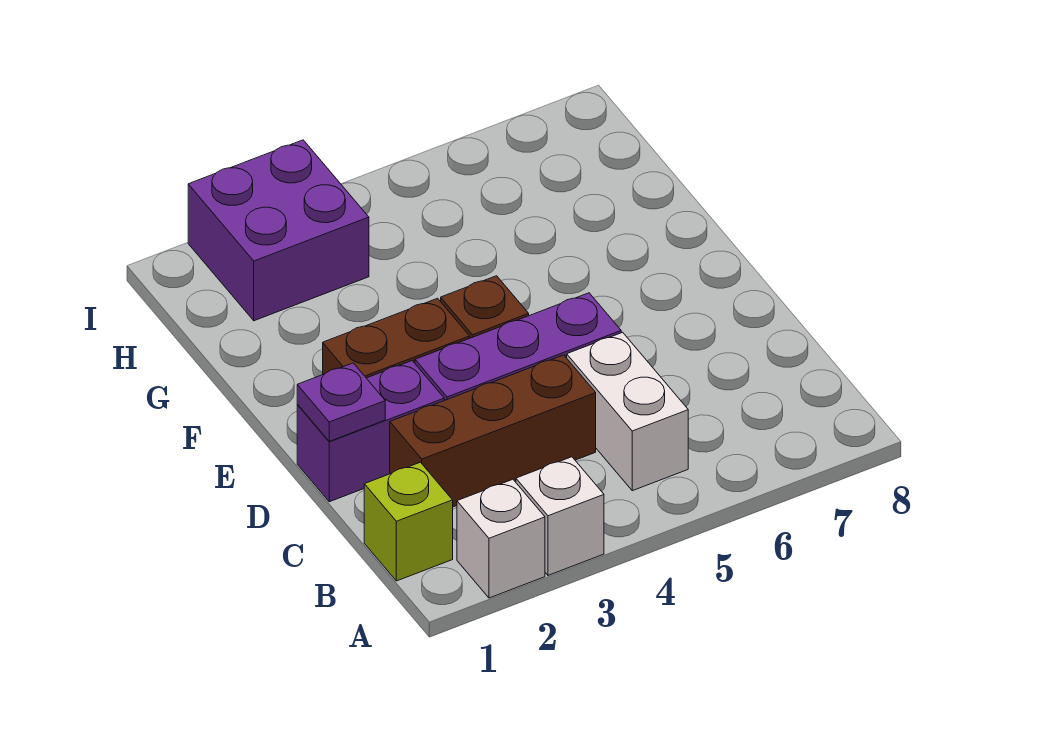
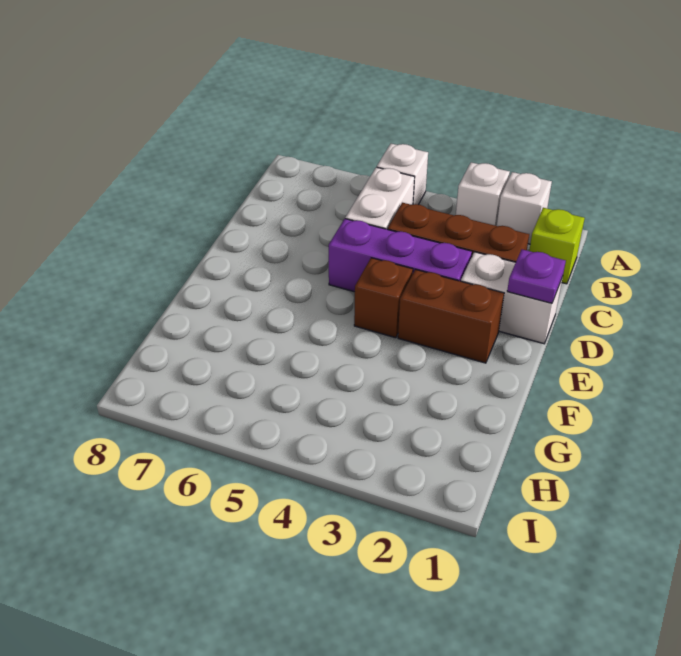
none -> white brick A5 level 1
purple brick D1:D2 level 1 -> white brick D1:D2 level 1
purple brick H2:I3 level 1 -> none

